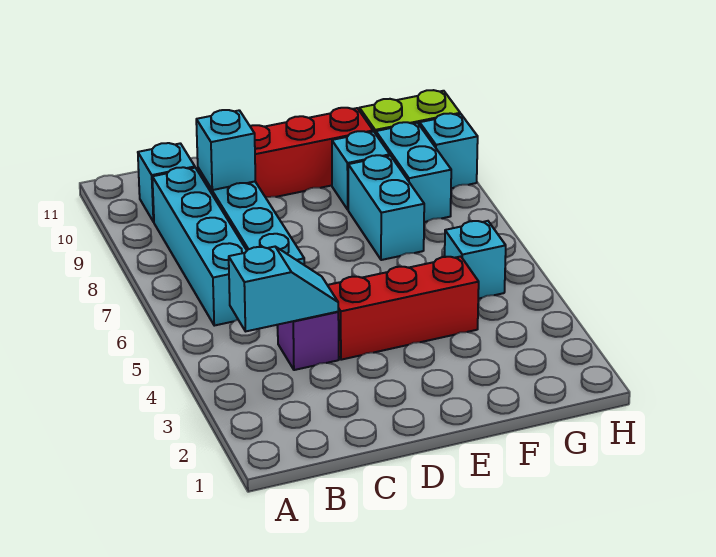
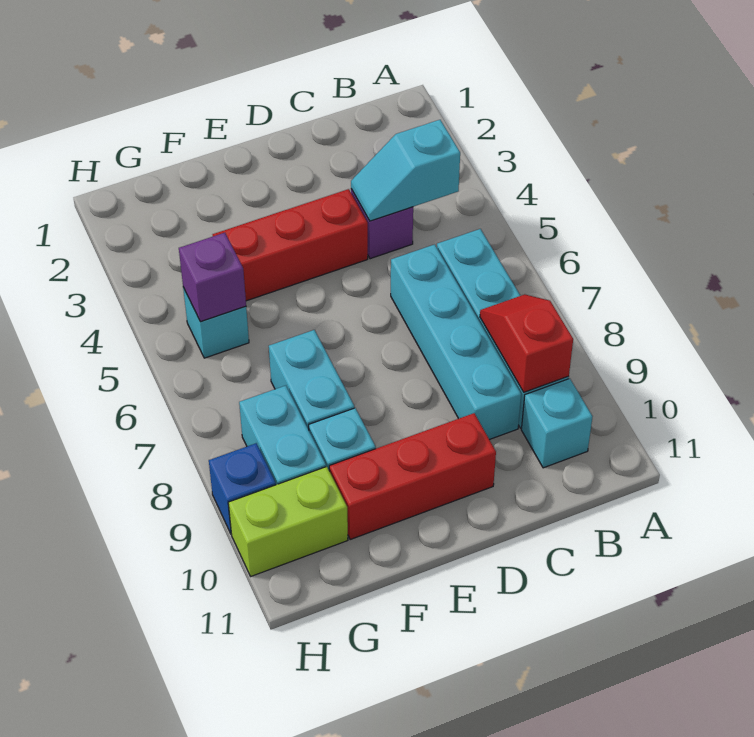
none -> red slope B8:B9 level 2 top 9
cyan brick C9 level 2 -> none
none -> purple brick G5 level 2
cyan brick H9 level 1 -> blue brick H9 level 1

